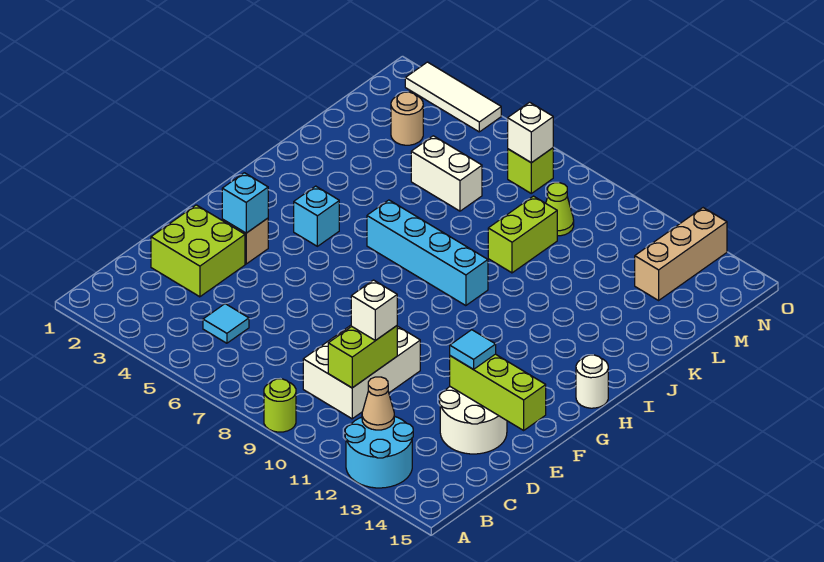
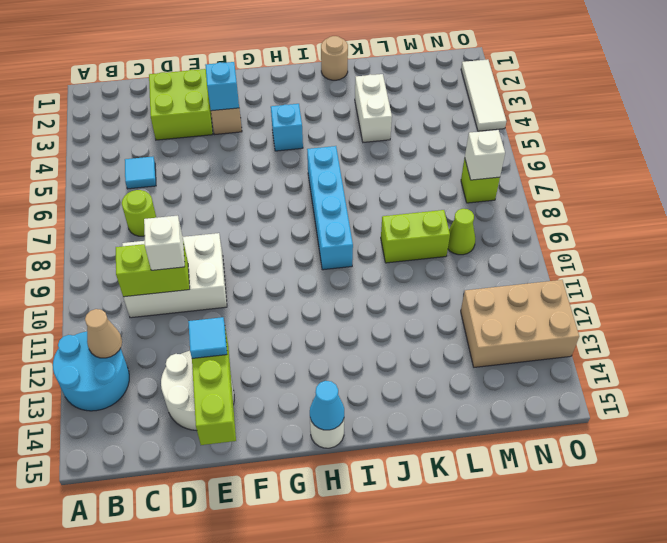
lime round brick A9 level 1 -> lime round brick C7 level 1
none -> cyan cone H15 level 2
white brick L5:L6 level 1 -> white brick K3:K4 level 1
tan round brick M3 level 1 -> tan round brick J1 level 1
tan brick M13:O13 level 1 -> tan brick M12:O13 level 1

